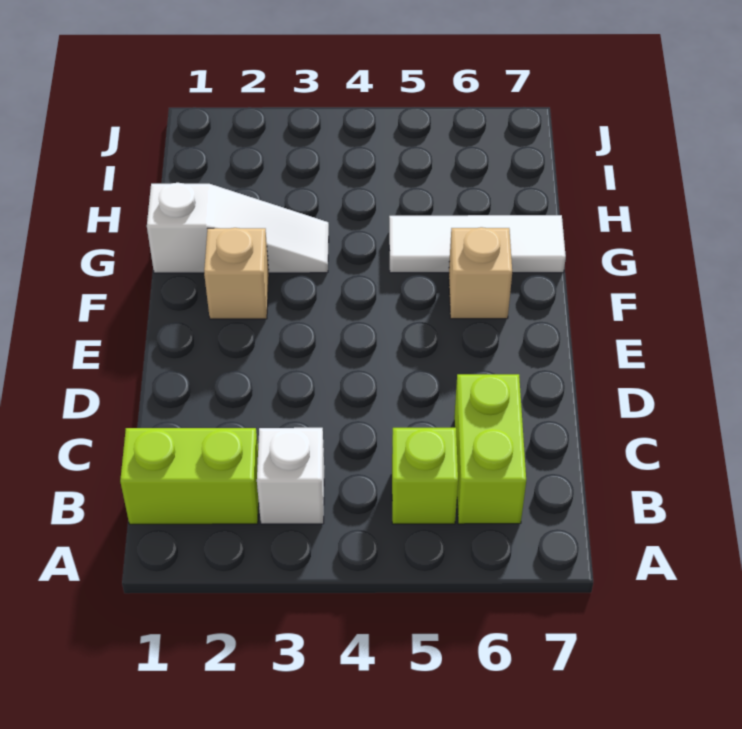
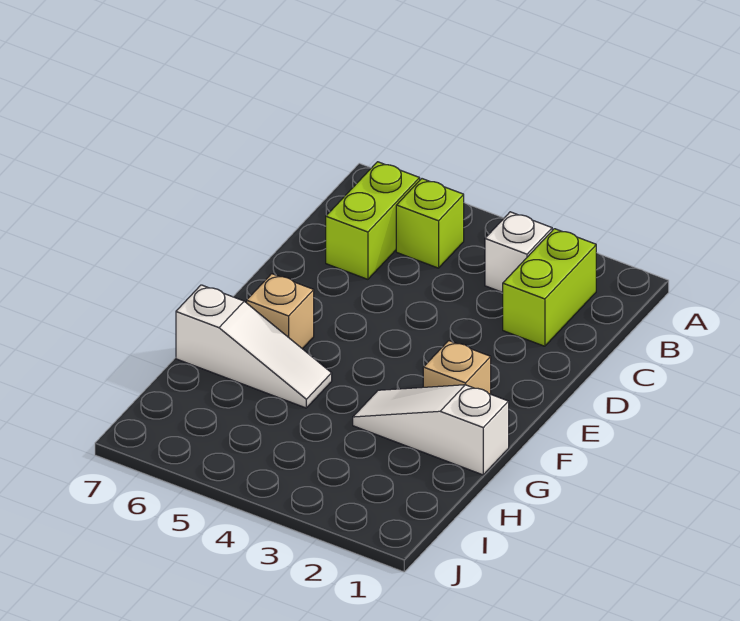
lime brick B1:B2 level 1 -> lime brick B2:C2 level 1
white tile G5:G7 level 1 -> white slope G5:G7 level 1 top 7

